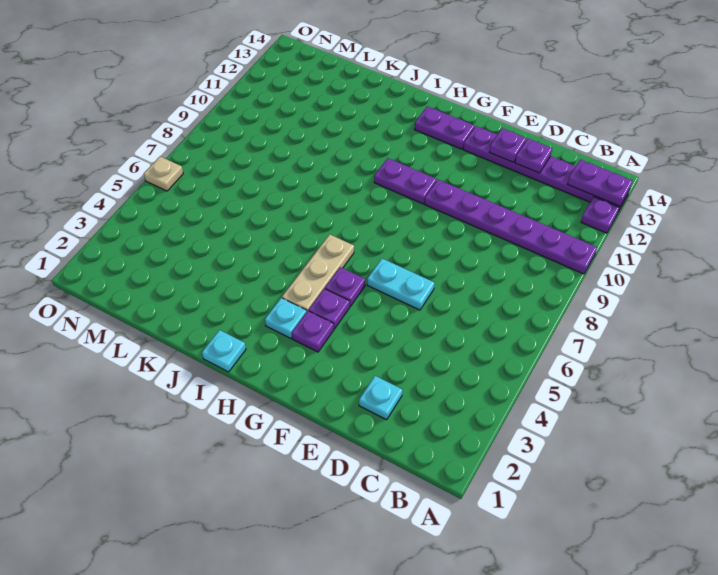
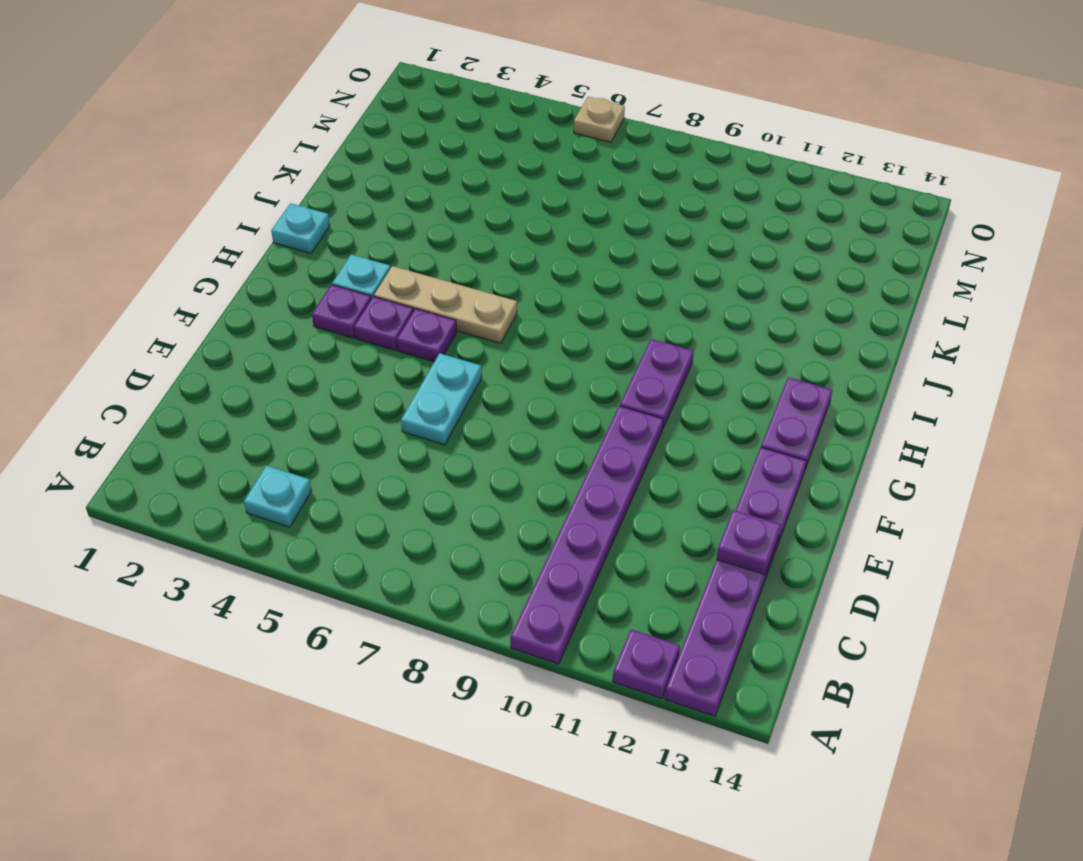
purple plate A13:B13 level 2 -> none
cyan plate D2 level 1 -> cyan plate B4 level 1
purple plate E13 level 2 -> none

